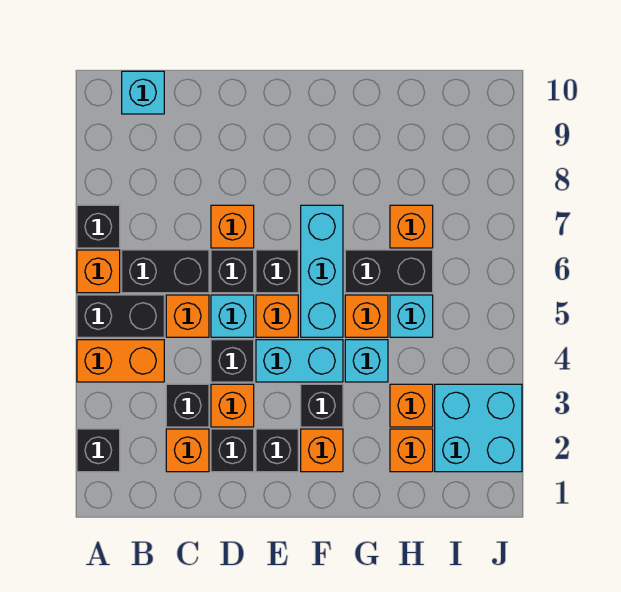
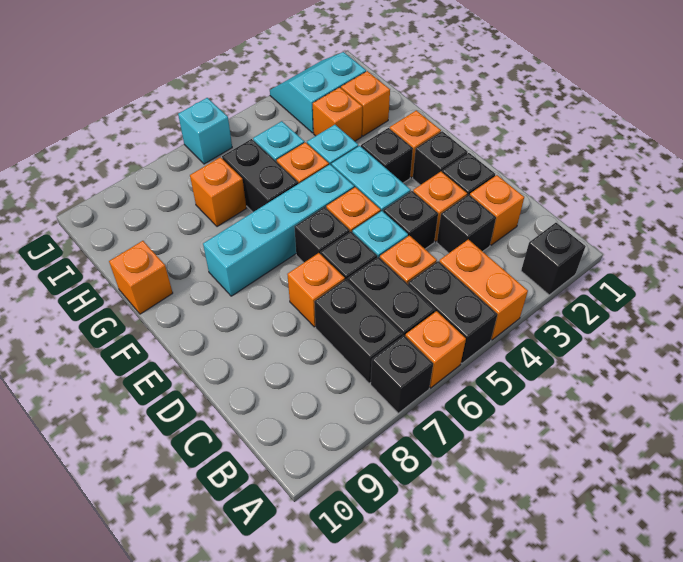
none -> black brick B7:C7 level 1
cyan brick B10 level 1 -> cyan brick J6 level 1
cyan brick F5:F7 level 1 -> cyan brick F5:F8 level 1
none -> orange brick G10 level 1
cyan brick I2:J3 level 1 -> cyan slope I2:J3 level 1 top I

